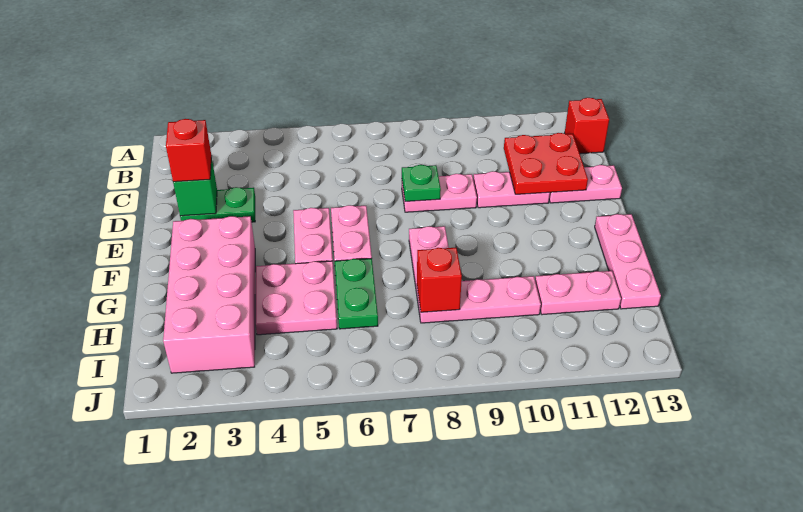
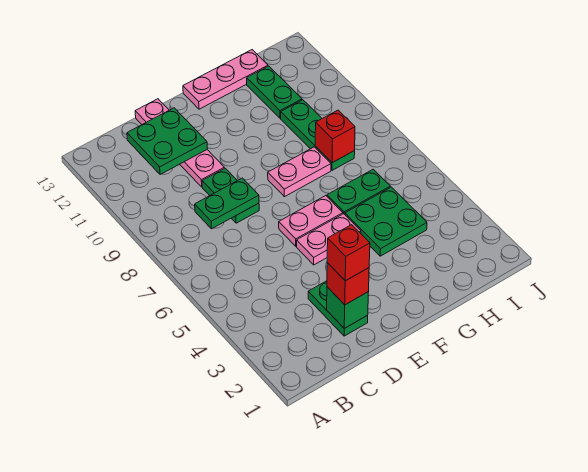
red brick B13 level 1 -> red brick D2 level 4
red plate C11:D12 level 2 -> green plate C11:D12 level 2
pink plate D8:D9 level 1 -> green plate D8:D9 level 1
green plate D8 level 2 -> green plate C8:D8 level 2
pink brick F2:I3 level 1 -> none
pink plate G4:H5 level 1 -> green plate G4:H5 level 1
pink plate H8:H10 level 1 -> green plate H8:H10 level 1
pink plate H11:H12 level 1 -> green plate H11:H12 level 1

